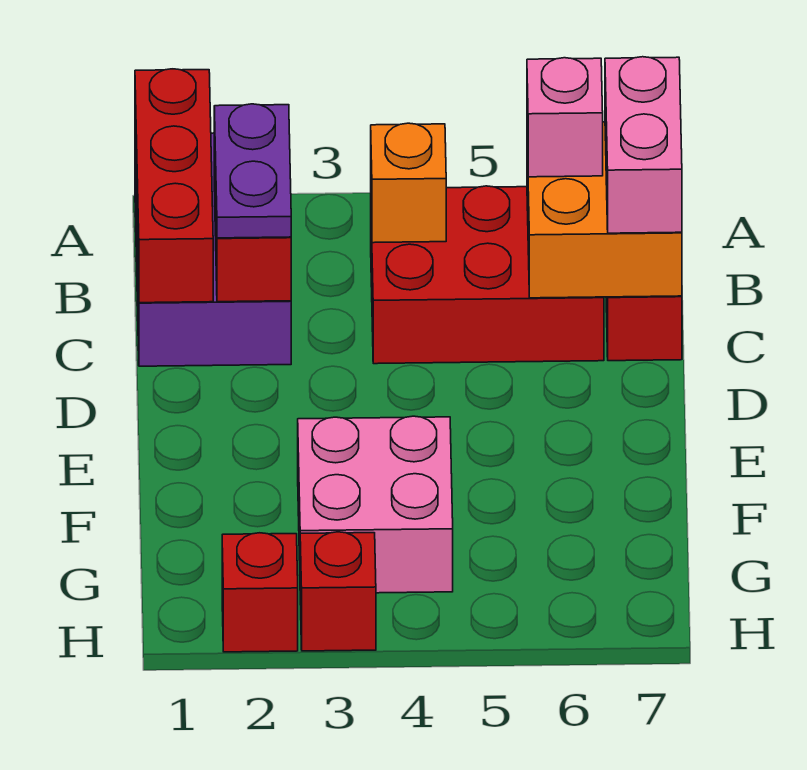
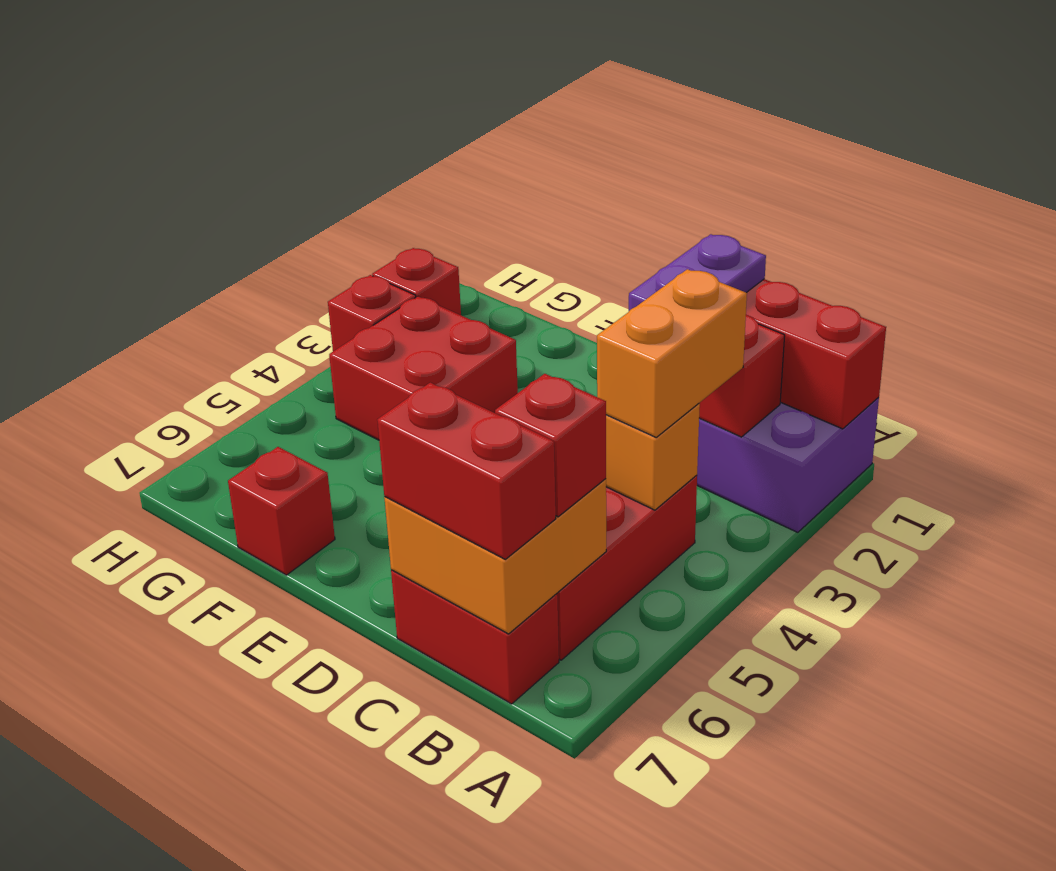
purple plate B2:C2 level 3 -> purple plate C1:C2 level 3
none -> orange brick B3:B4 level 3
pink brick B6 level 3 -> red brick B6 level 3
pink brick B7:C7 level 3 -> red brick B7:C7 level 3
pink brick F3:G4 level 1 -> red brick F3:G4 level 1
none -> red brick F7 level 1

